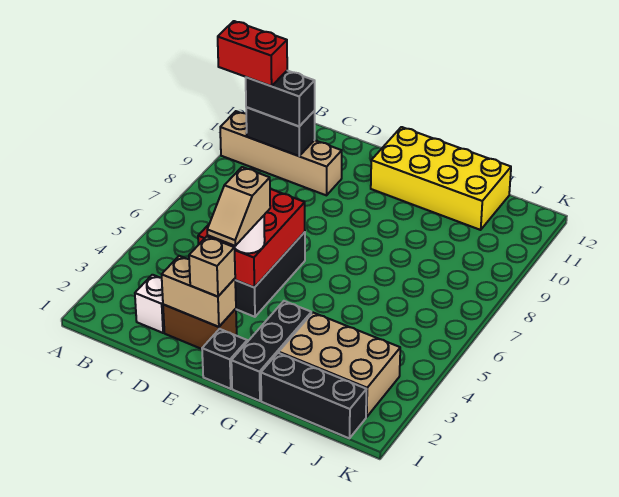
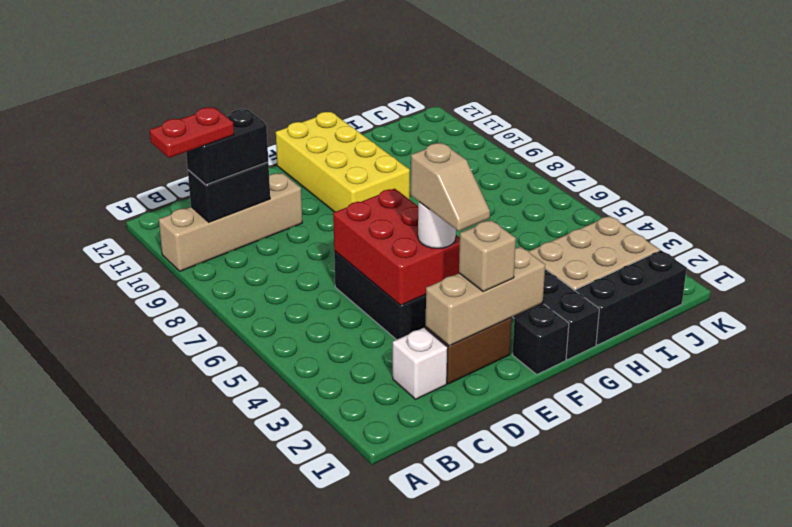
red brick A10:B10 level 4 -> red plate A10:B10 level 4
tan brick D2:E2 level 2 -> tan brick D2:F2 level 2
yellow brick F11:I12 level 1 -> yellow brick F9:G12 level 1

